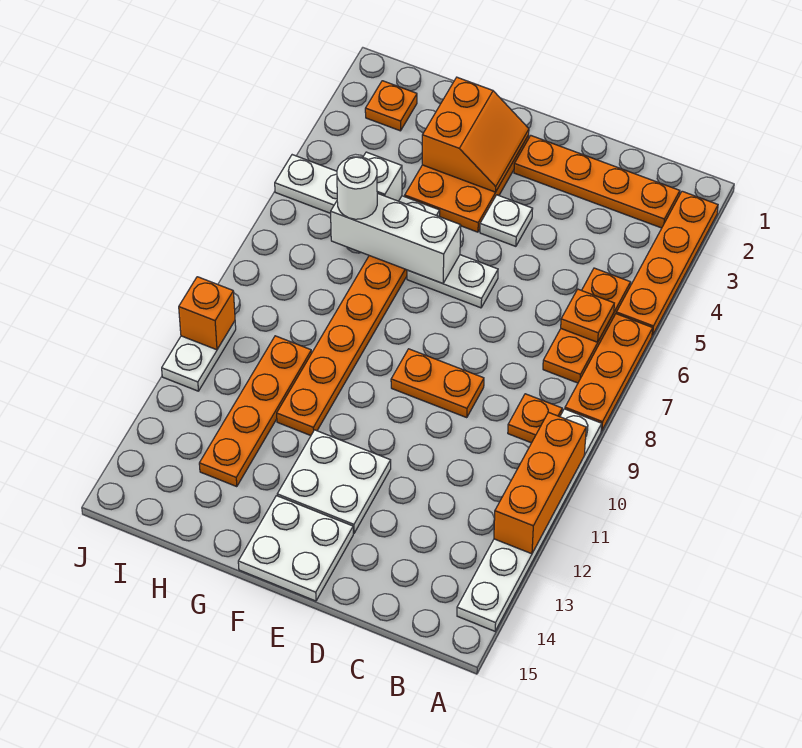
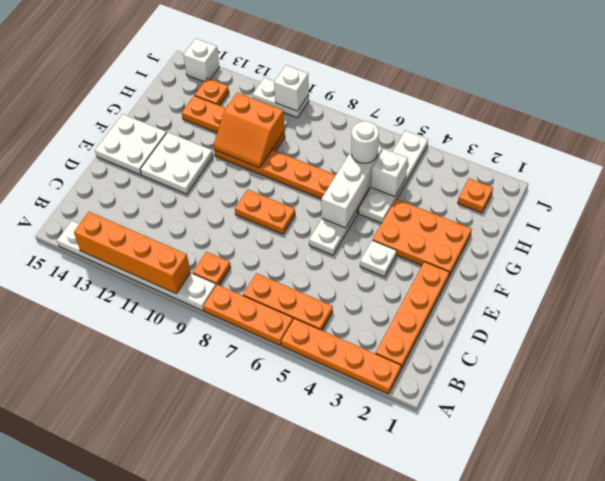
orange brick A10:A12 level 2 -> orange brick A10:A13 level 2
orange plate B6 level 2 -> orange plate I13 level 1
orange plate D9:E9 level 1 -> orange plate E8:E9 level 1
orange slope F2:G3 level 2 top G -> orange slope G10:H11 level 2 top H
orange brick J10 level 2 -> white brick J10 level 2
none -> white brick J14 level 1

